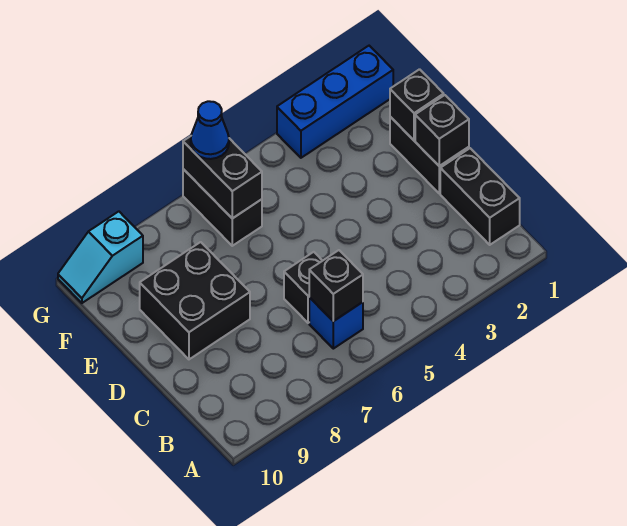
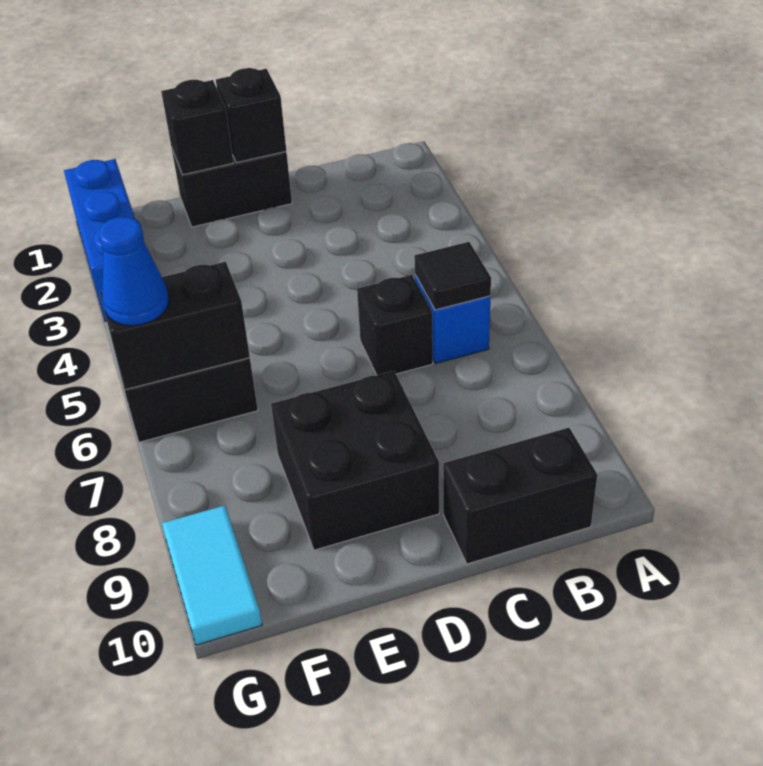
black brick B1:C1 level 1 -> black brick B10:C10 level 1
black brick B6 level 2 -> black tile B6 level 2
cyan slope G9:G10 level 1 top 9 -> cyan tile G9:G10 level 1

